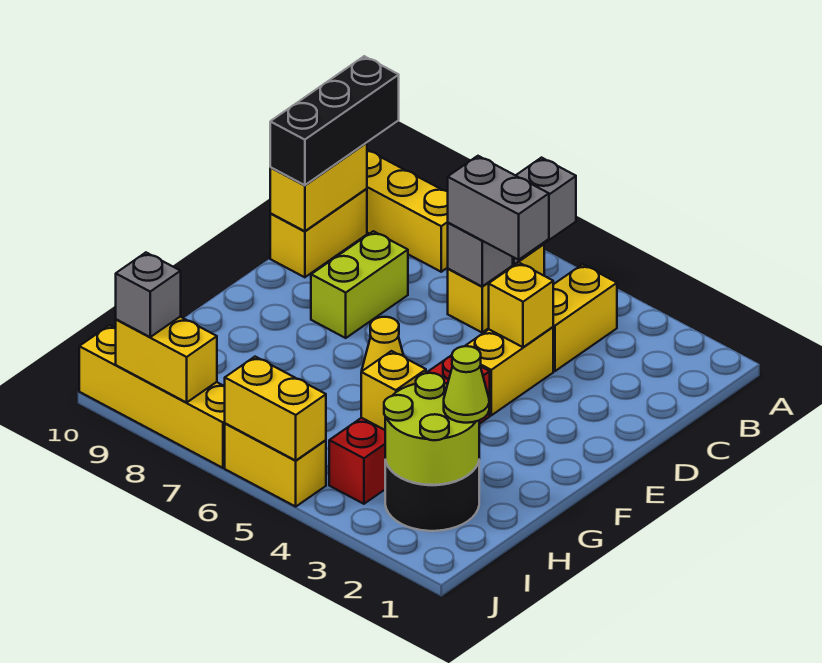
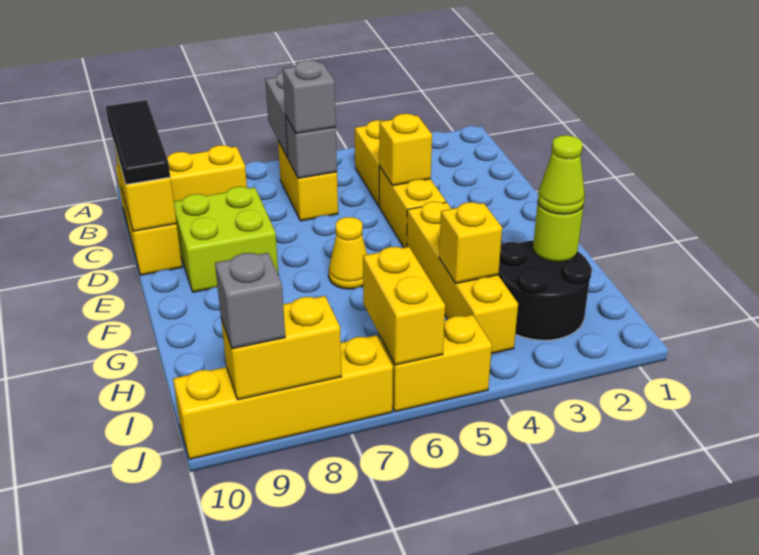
black brick B10:D10 level 3 -> black tile B10:D10 level 3
grey brick C5:C6 level 3 -> grey brick C6 level 3
lime brick D8:E8 level 1 -> lime brick D8:E9 level 1
red brick F4:I4 level 1 -> yellow brick F4:I4 level 1
lime round brick H2:I3 level 2 -> lime round brick H2 level 2
yellow brick J5:J6 level 2 -> yellow brick I6:J6 level 2

